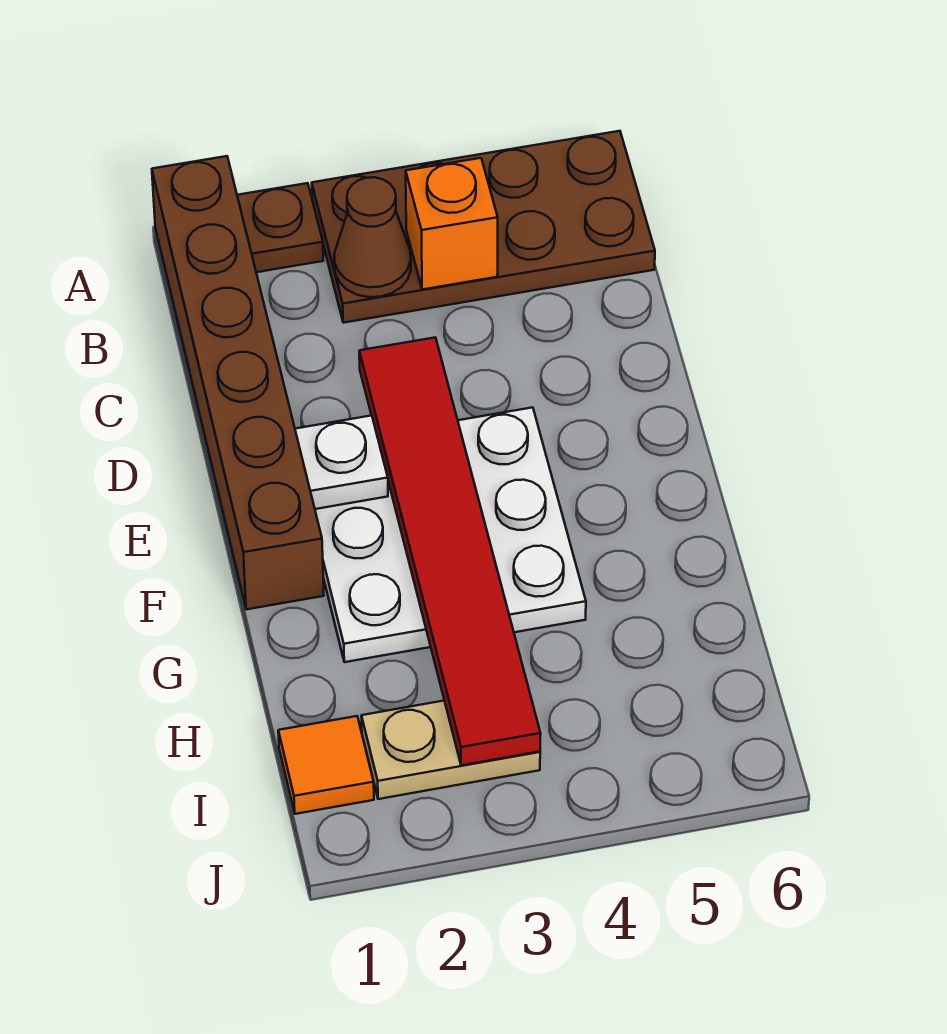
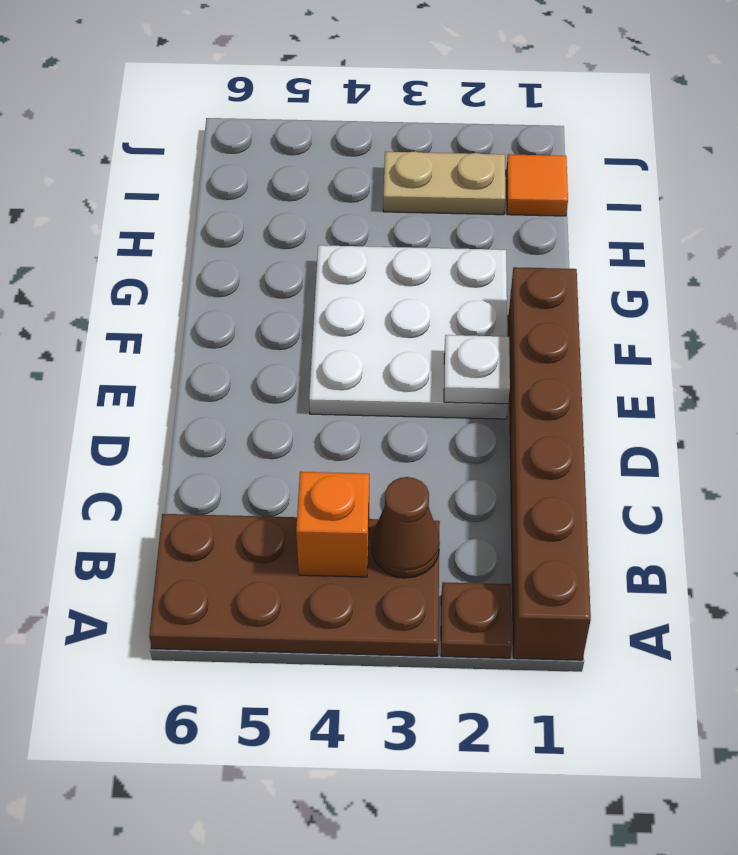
red tile D3:I3 level 2 -> none

